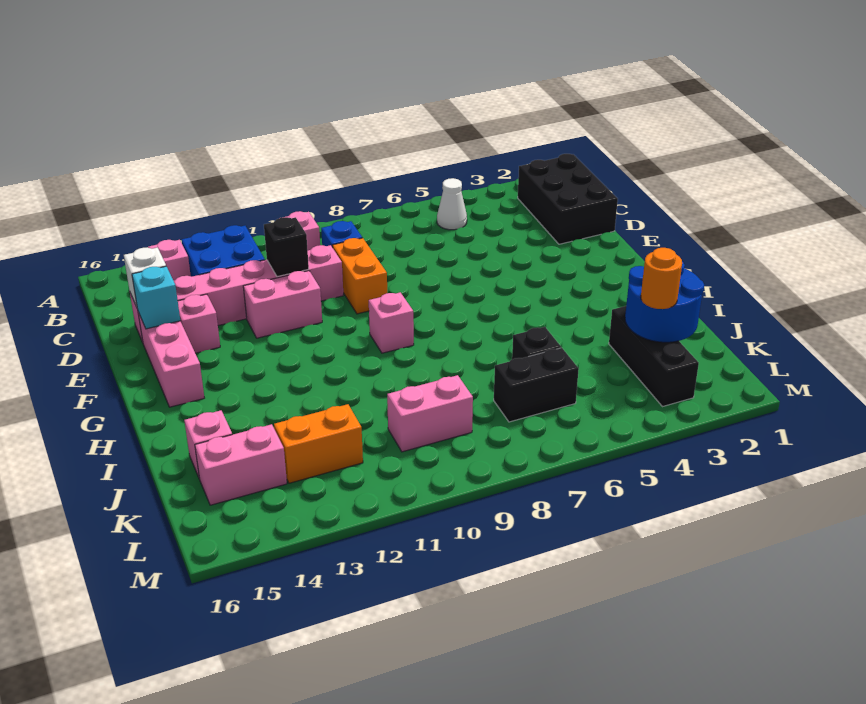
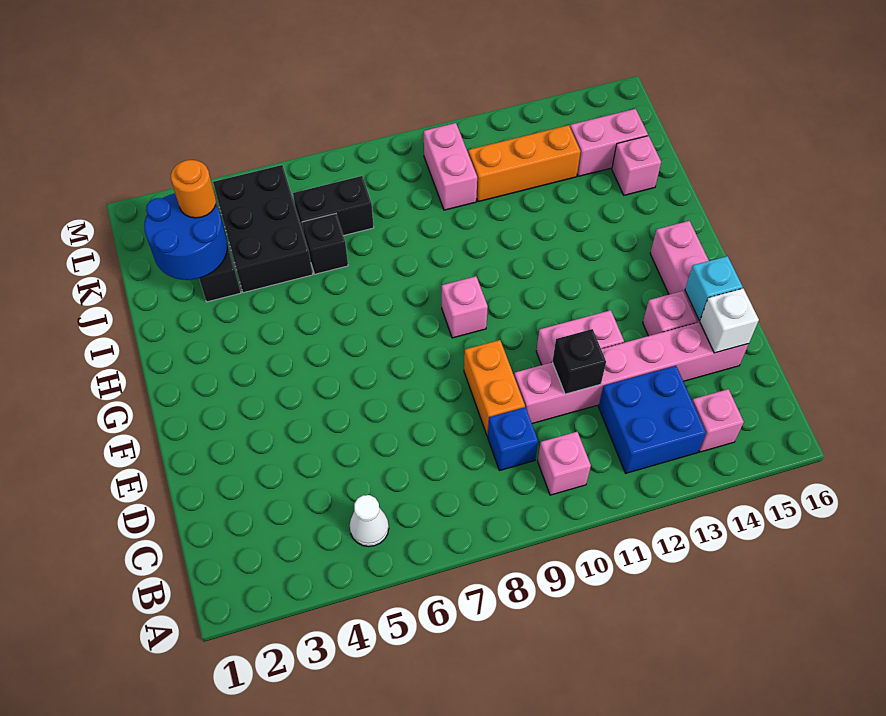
black brick B1:D2 level 1 -> black brick J4:L5 level 1
pink brick K9:K10 level 1 -> pink brick K10:L10 level 1
orange brick K12:K13 level 1 -> orange brick K11:K13 level 1

